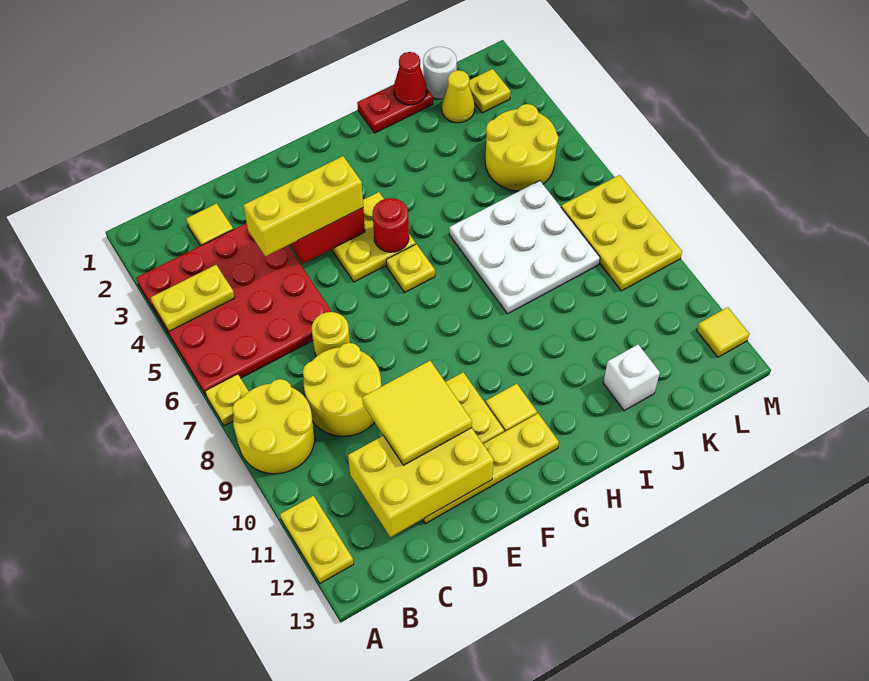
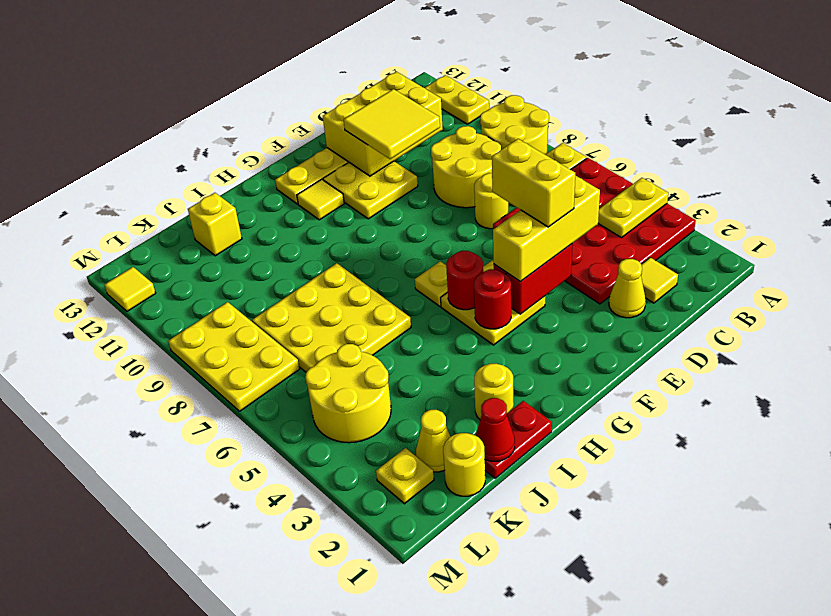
none -> yellow cone D2 level 1
none -> yellow brick E4:E5 level 4
none -> red round brick G4 level 2
none -> yellow round brick I2 level 1
white plate I6:K8 level 1 -> yellow plate I6:K8 level 1
white brick J12 level 1 -> yellow brick J12 level 1
white round brick K1 level 1 -> yellow round brick K1 level 1

